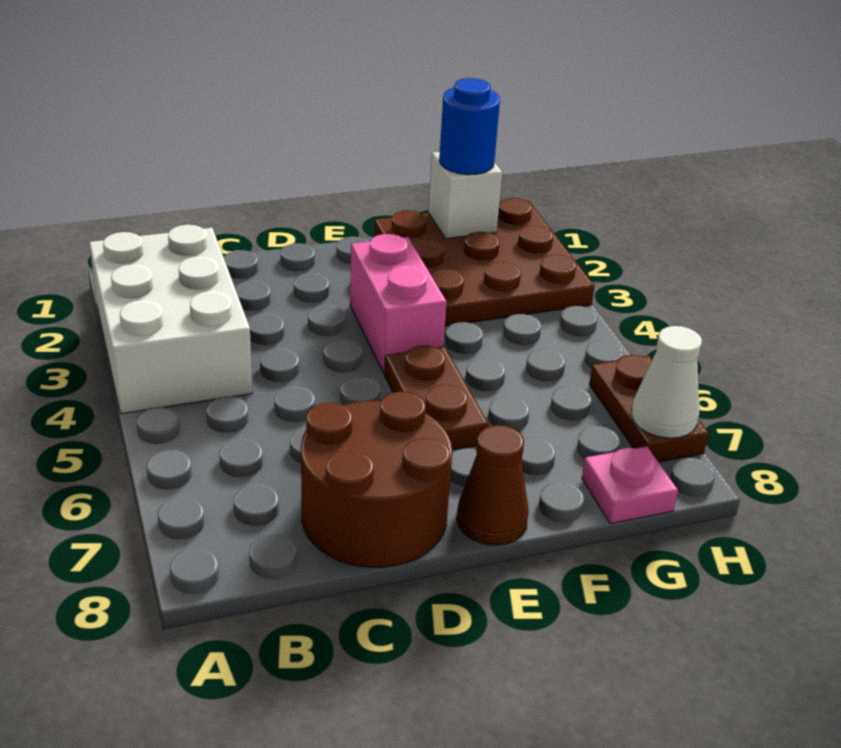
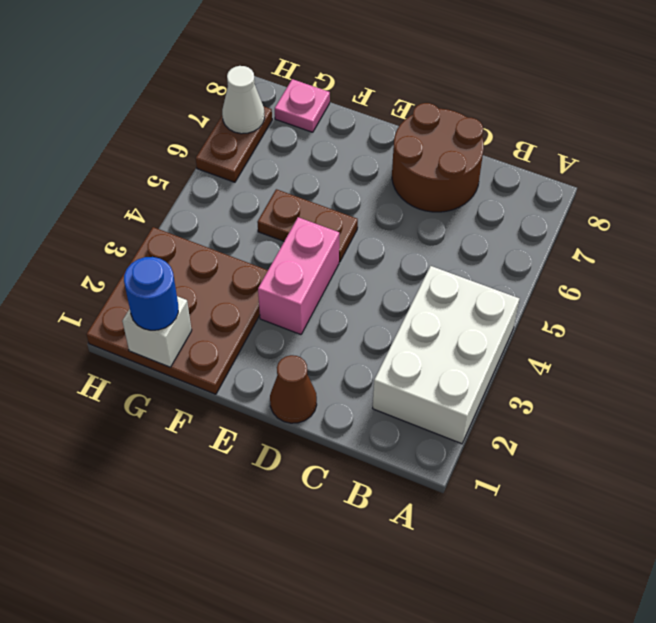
brown plate E5:E6 level 1 -> brown plate E5:F5 level 1
brown cone E8 level 1 -> brown cone D1 level 1

